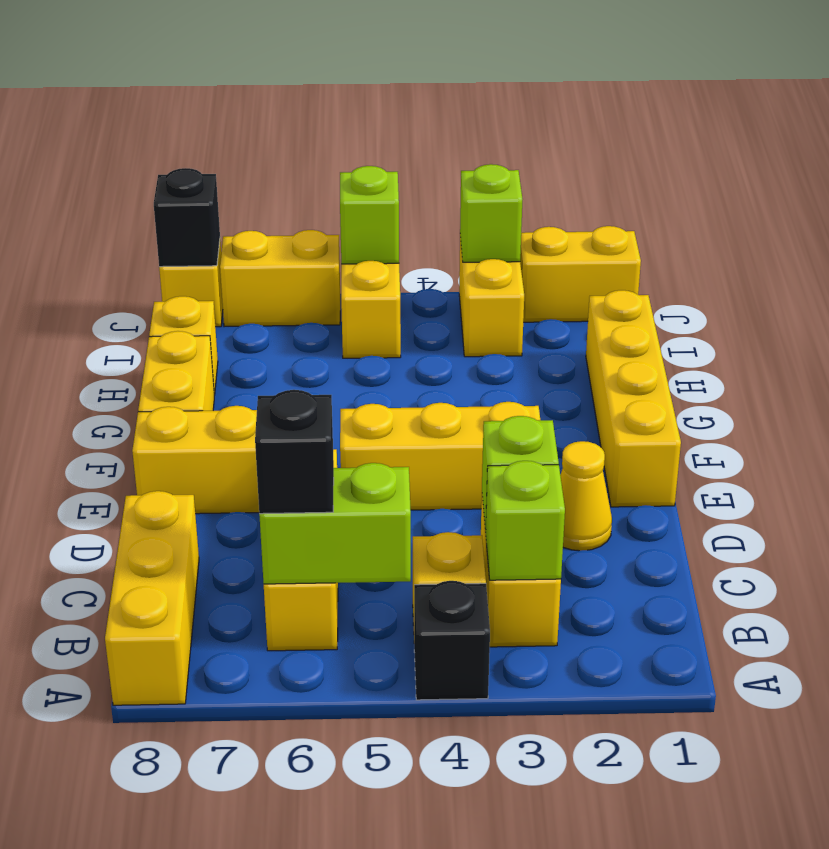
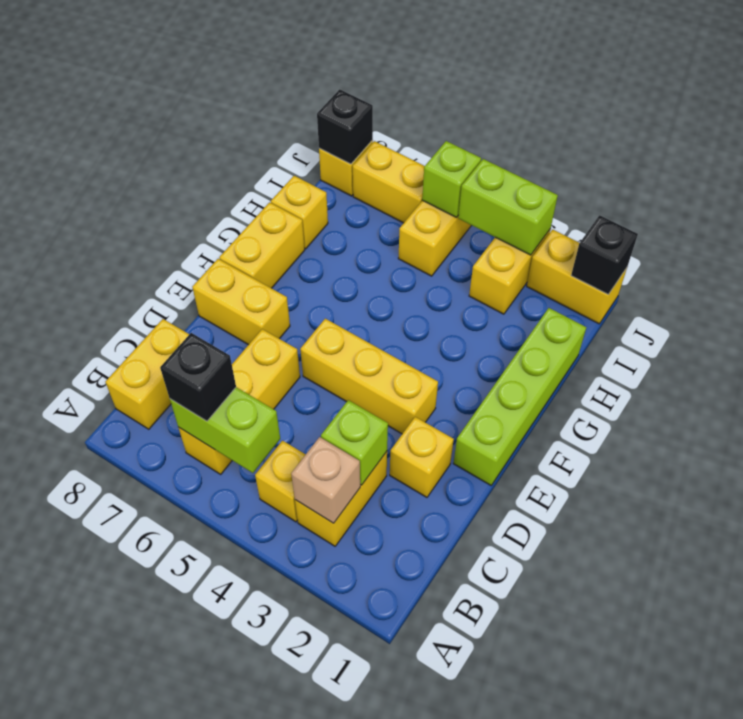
black brick A4 level 1 -> black brick J1 level 2
yellow brick A8:C8 level 1 -> yellow brick B8:C8 level 1
lime brick B3 level 2 -> tan brick B3 level 2
yellow cone D2 level 1 -> yellow brick D2 level 1
yellow brick E1:H1 level 1 -> lime brick E1:H1 level 1
lime brick J3 level 2 -> lime brick J3:J4 level 2

